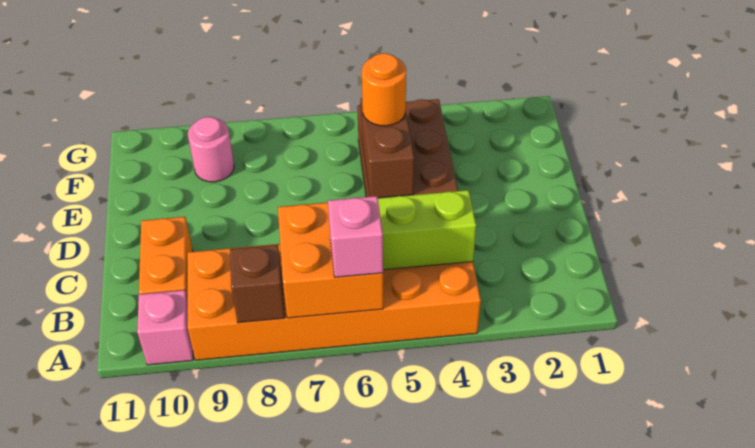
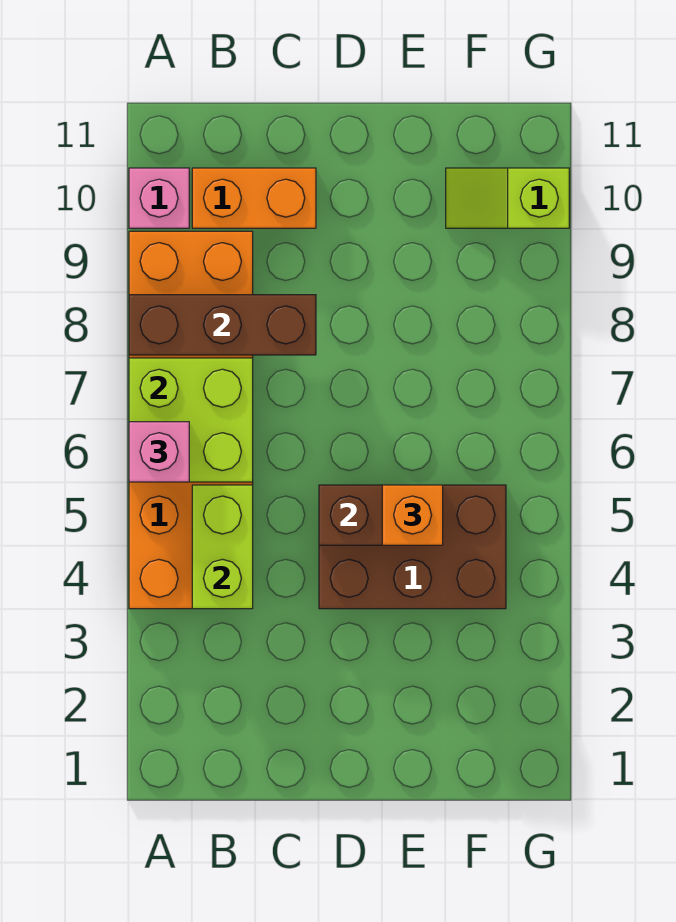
orange brick A6:B7 level 2 -> lime brick A6:B7 level 2
brown brick A8 level 2 -> brown brick A8:C8 level 2
orange round brick E5 level 3 -> orange brick E5 level 3
pink round brick F9 level 1 -> none
none -> lime slope F10:G10 level 1 top G

